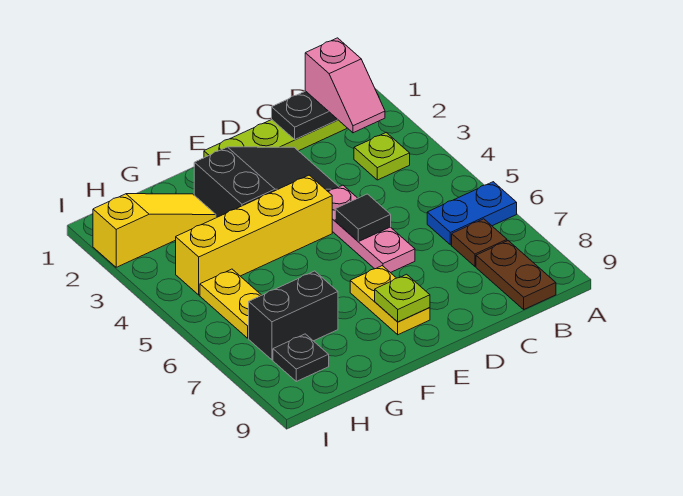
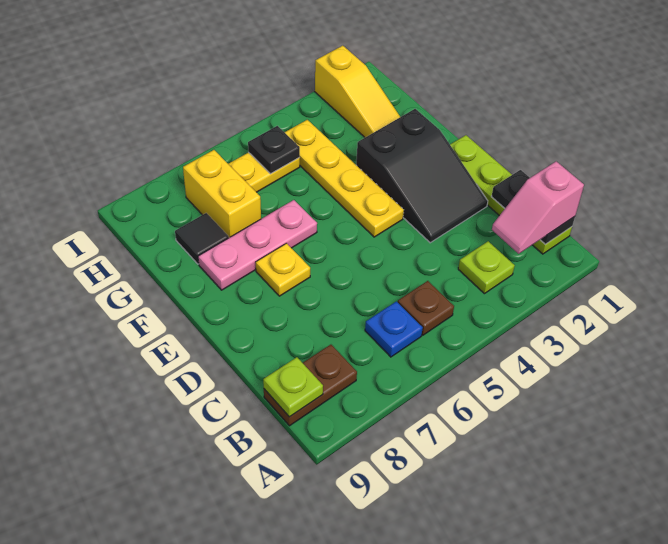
blue plate A6:B6 level 1 -> blue plate B6 level 1
brown plate B7 level 1 -> brown plate B5 level 1
pink plate D4:D6 level 1 -> pink plate F6:F8 level 1
black tile D5 level 2 -> black tile G8 level 1
yellow brick E4:H4 level 1 -> yellow plate E4:H4 level 1
yellow plate E7:E8 level 1 -> yellow plate E7 level 1
lime plate E8 level 2 -> lime plate B9 level 2
black brick G7:H7 level 1 -> yellow brick G7:H7 level 1
black plate H8 level 1 -> black plate H5 level 2

